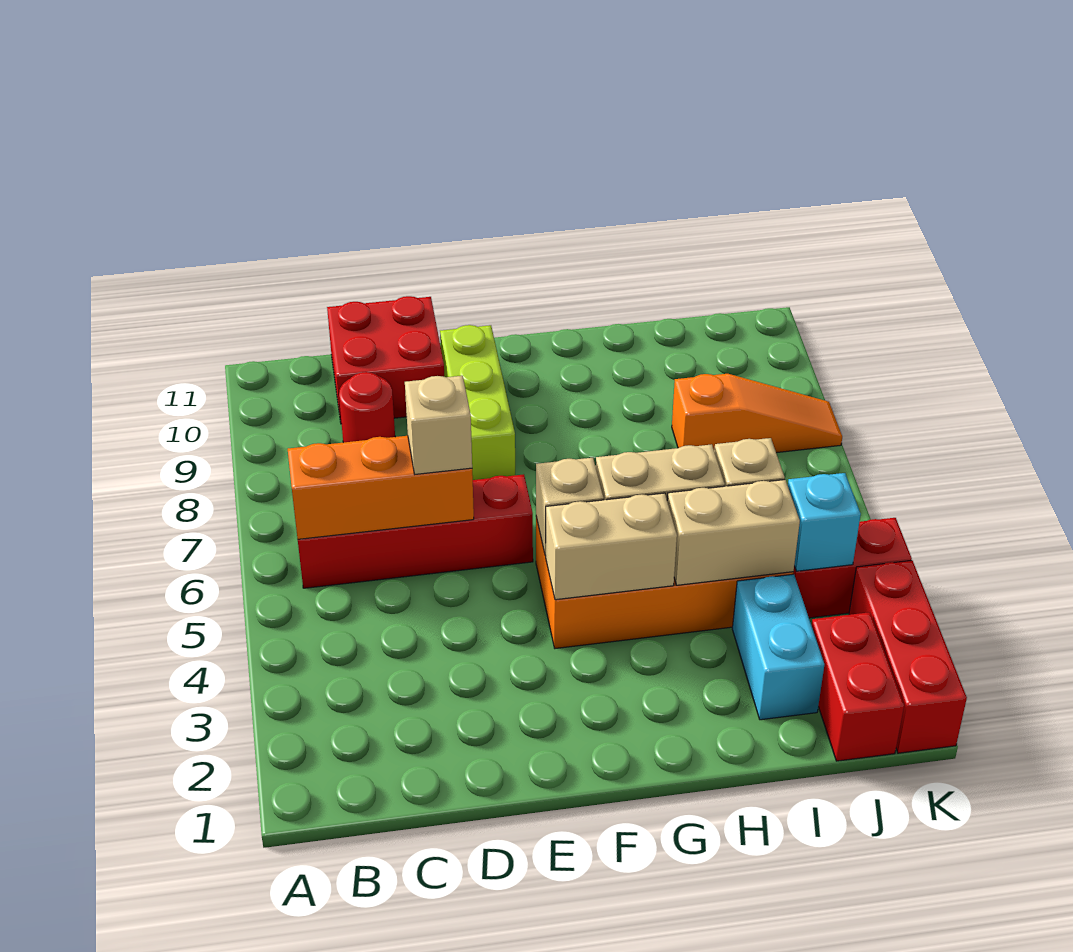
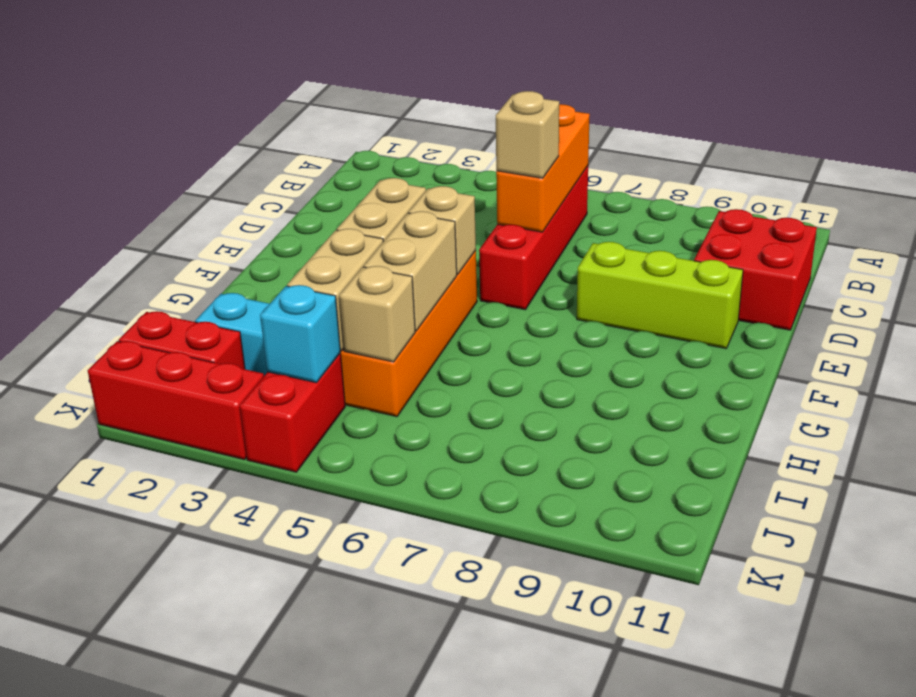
red round brick C9 level 1 -> none
orange slope I8:K8 level 1 top I -> none

